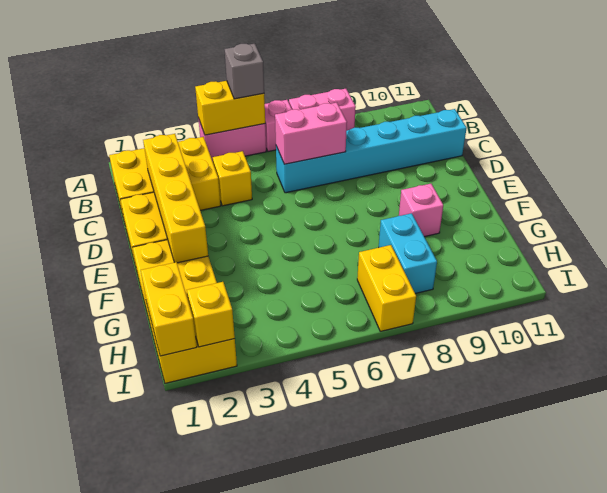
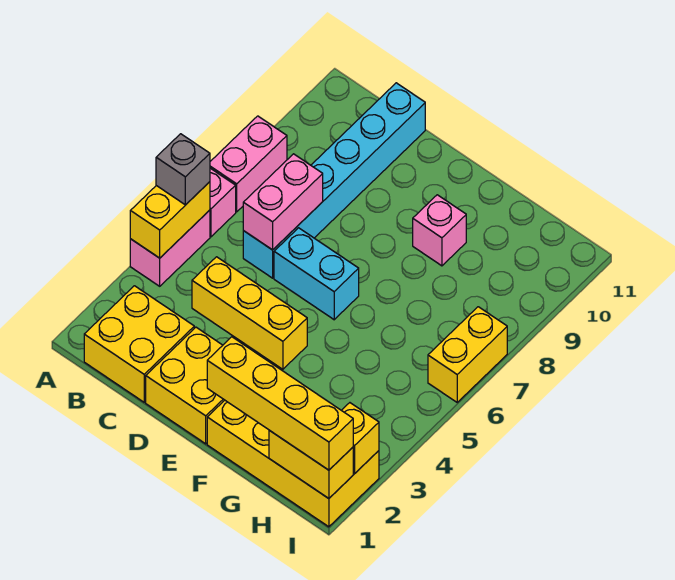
yellow brick B1:C3 level 1 -> yellow brick B1:C2 level 1
yellow brick C2:F2 level 2 -> yellow brick F1:I1 level 3
yellow brick C4 level 1 -> yellow brick C4:E4 level 1
cyan brick G8:H8 level 1 -> cyan brick D6:E6 level 1
yellow brick H7:I7 level 1 -> yellow brick I6:I7 level 1

